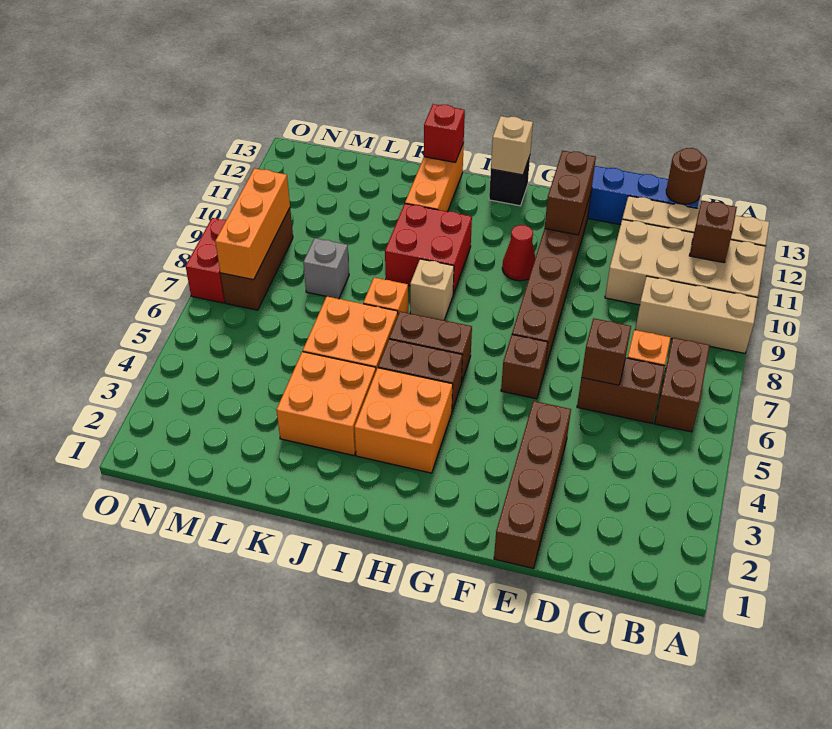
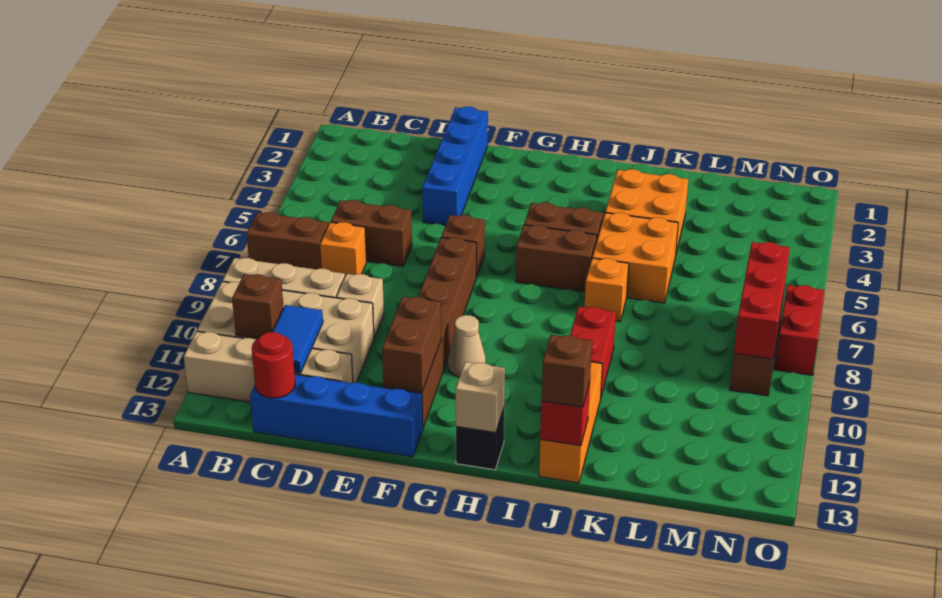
brown brick B6:B7 level 1 -> brown brick A7:B7 level 1
none -> blue tile C11:C12 level 2
brown round brick C13 level 2 -> red round brick C13 level 2
brown brick D6 level 2 -> brown brick J13 level 3
brown brick E1:E4 level 1 -> blue brick E1:E4 level 1
red cone G10 level 1 -> tan cone G10 level 1
orange brick H3:I4 level 1 -> none
tan brick I8 level 1 -> tan brick D9 level 1
red brick I9:J10 level 1 -> red brick J9:J10 level 1
grey brick L8 level 1 -> none
orange brick N7:N9 level 2 -> red brick N7:N9 level 2

